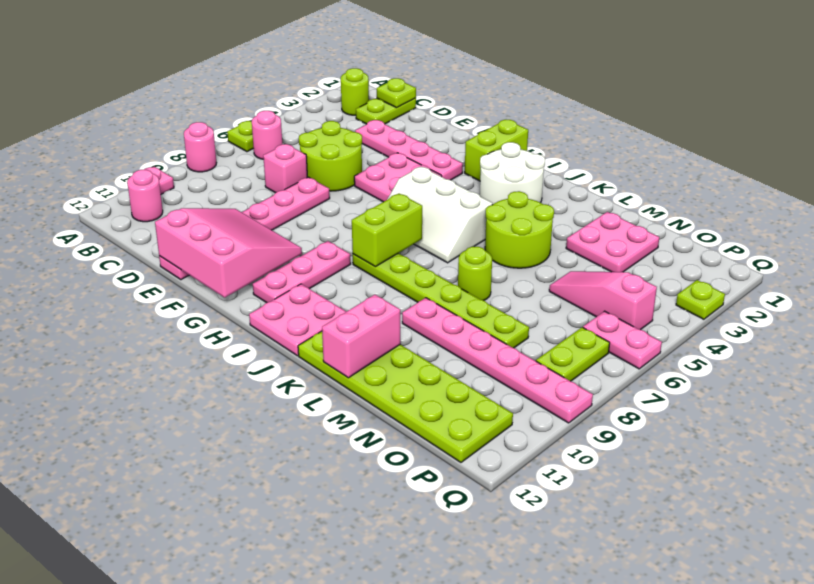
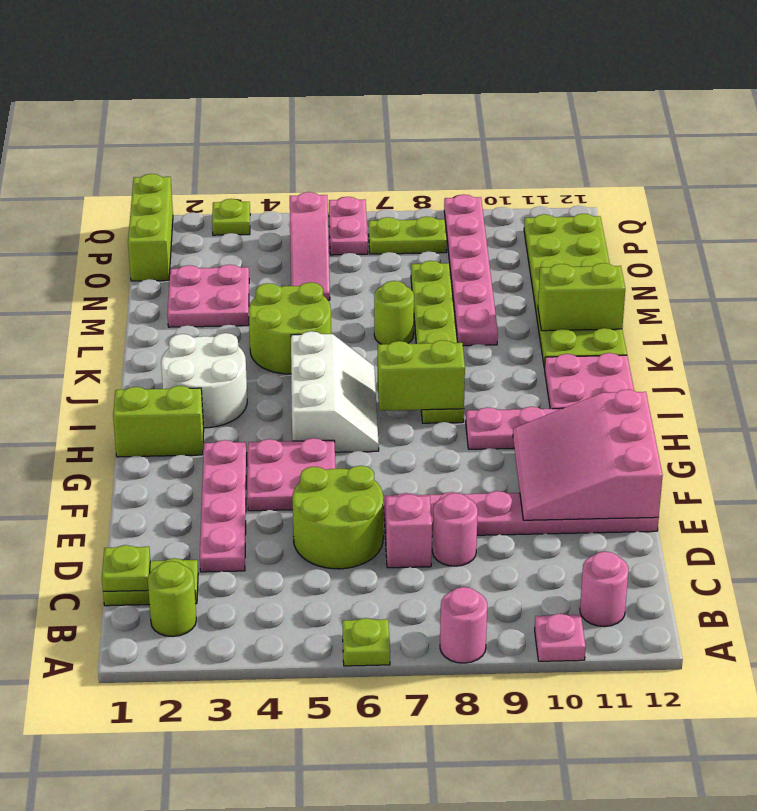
pink round brick B6 level 1 -> pink round brick D8 level 1
pink brick L11:L12 level 2 -> lime brick L11:L12 level 2
none -> lime brick O1:Q1 level 1

